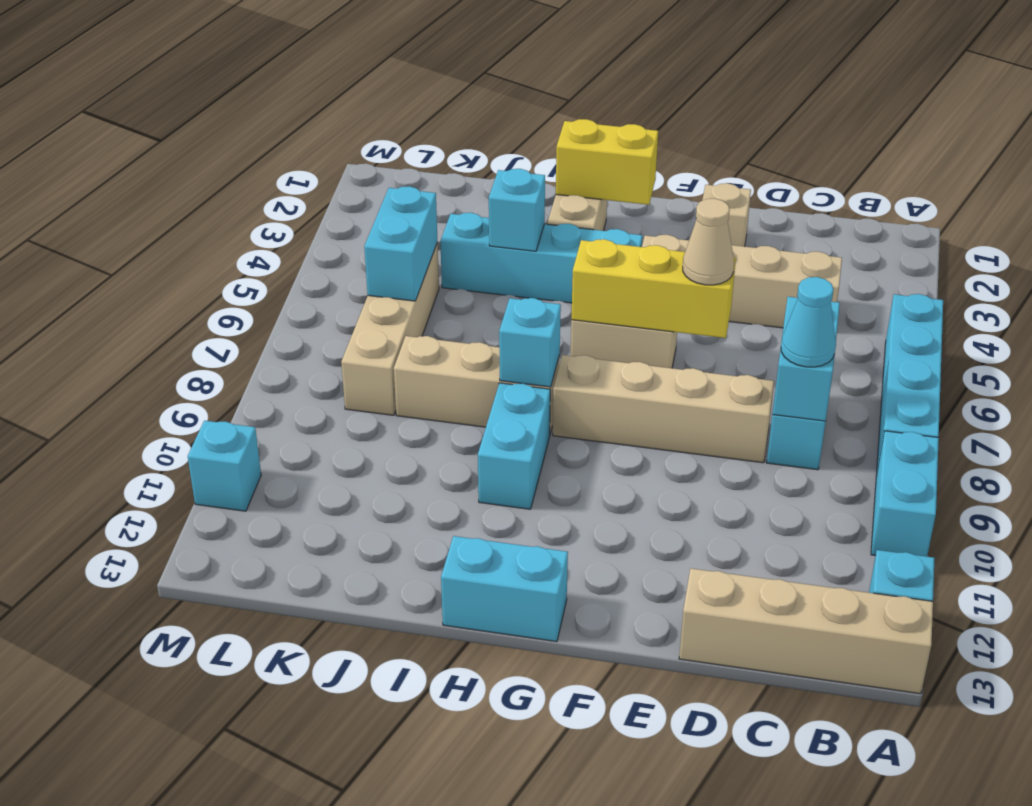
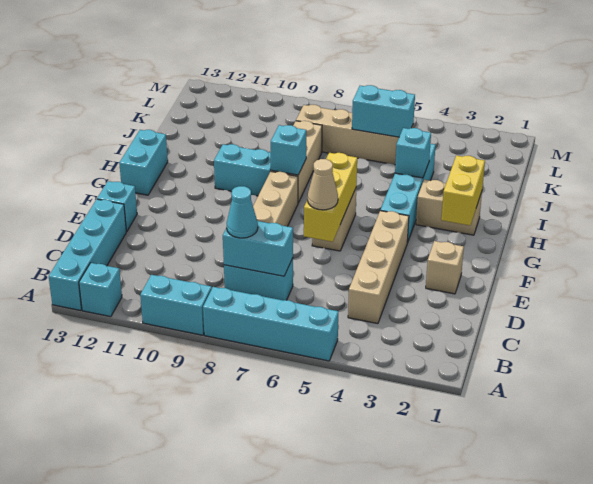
tan brick A13:D13 level 1 -> cyan brick A13:D13 level 1
cyan brick M11 level 1 -> cyan brick E13 level 1

